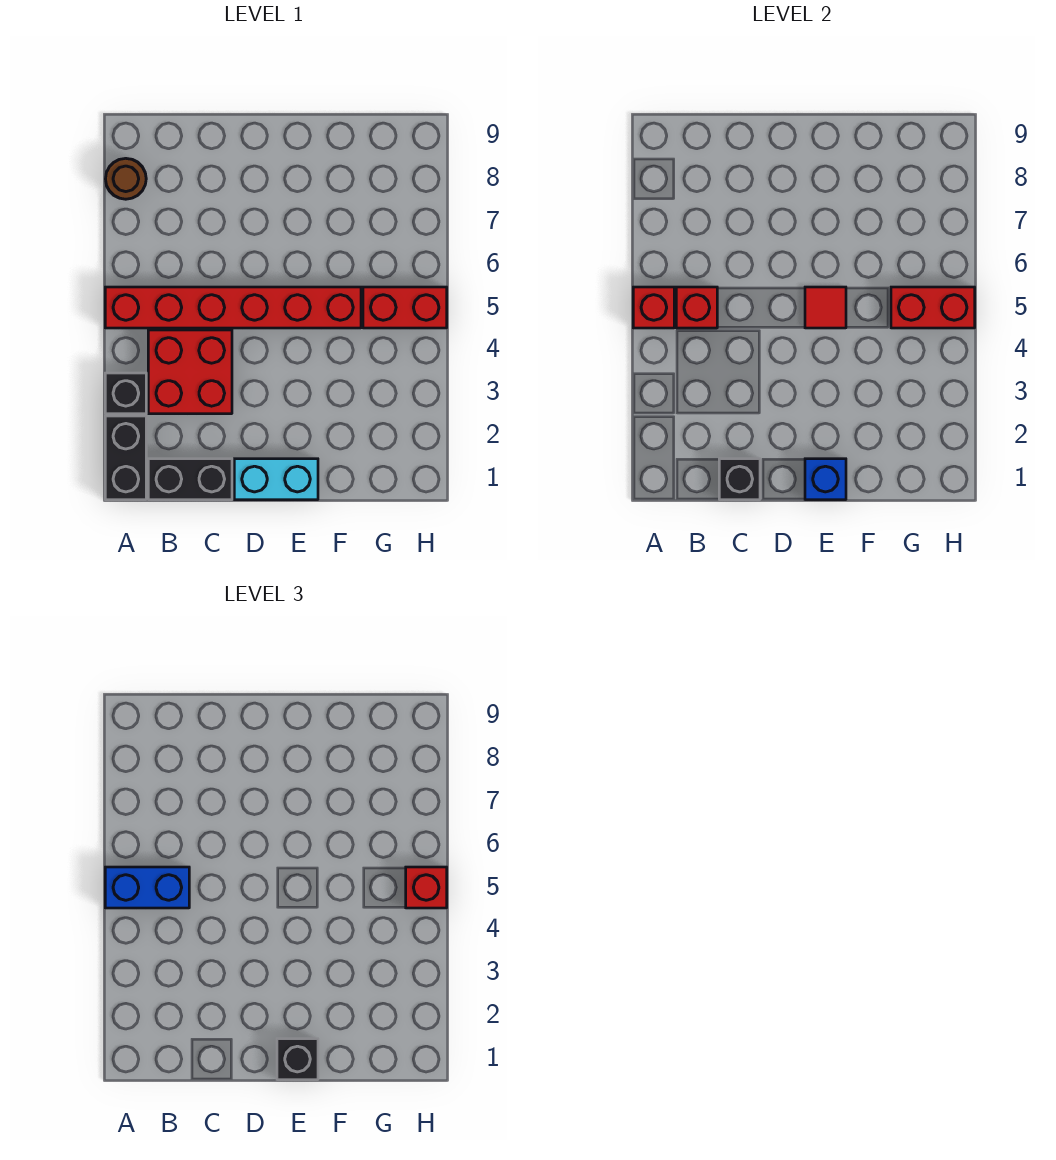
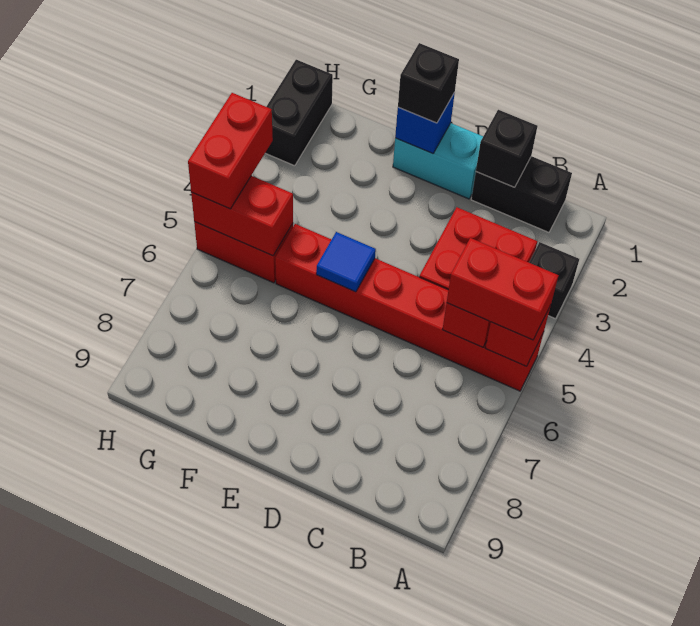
black brick A1:A2 level 1 -> black brick H1:H2 level 1
blue brick A5:B5 level 3 -> red brick A5:B5 level 3
brown round brick A8 level 1 -> none
red tile E5 level 2 -> blue tile E5 level 2
red brick H5 level 3 -> red brick H4:H5 level 3

